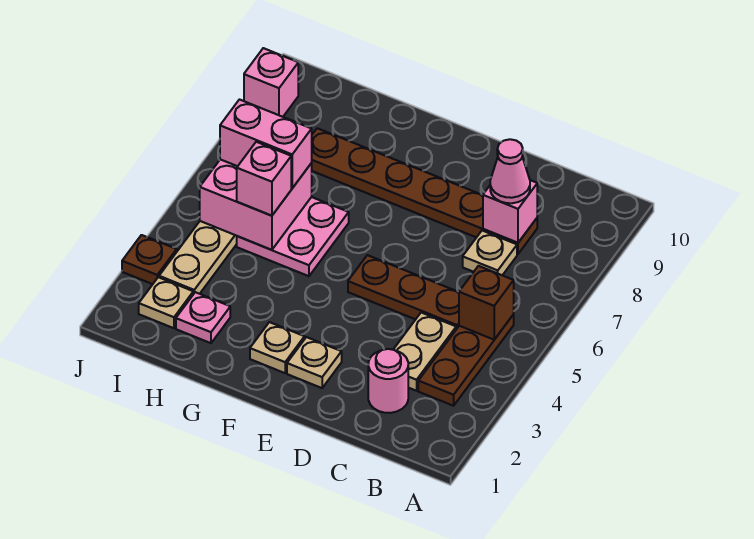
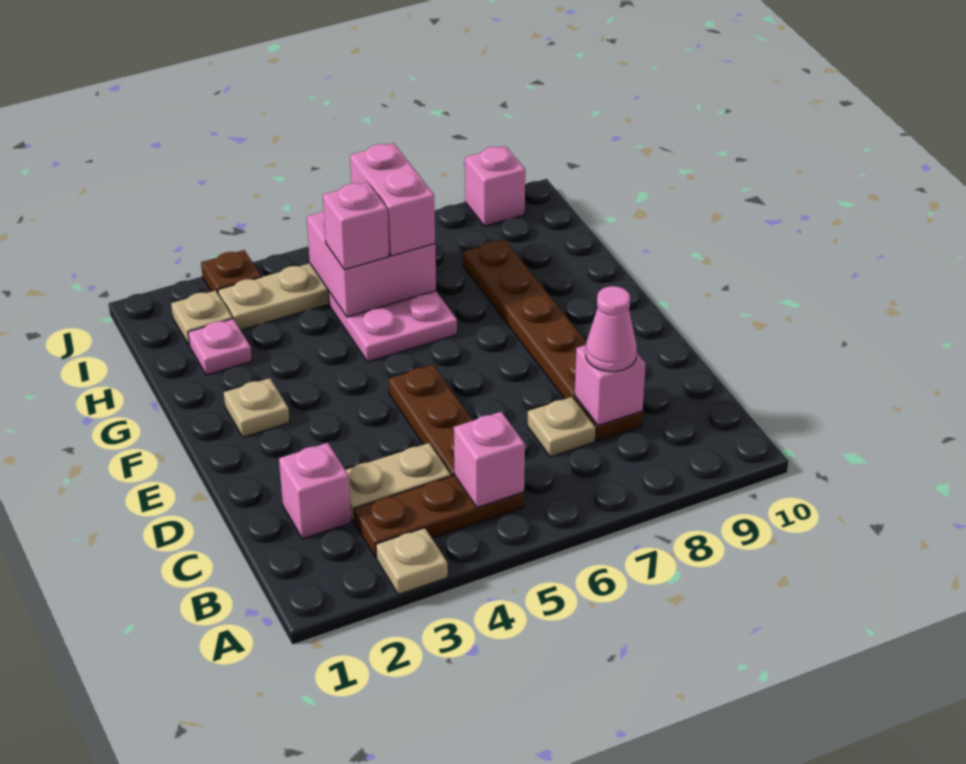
brown brick B5 level 2 -> pink brick B5 level 2
pink round brick C2 level 1 -> pink brick C2 level 1
tan plate E2 level 1 -> tan plate A3 level 1

